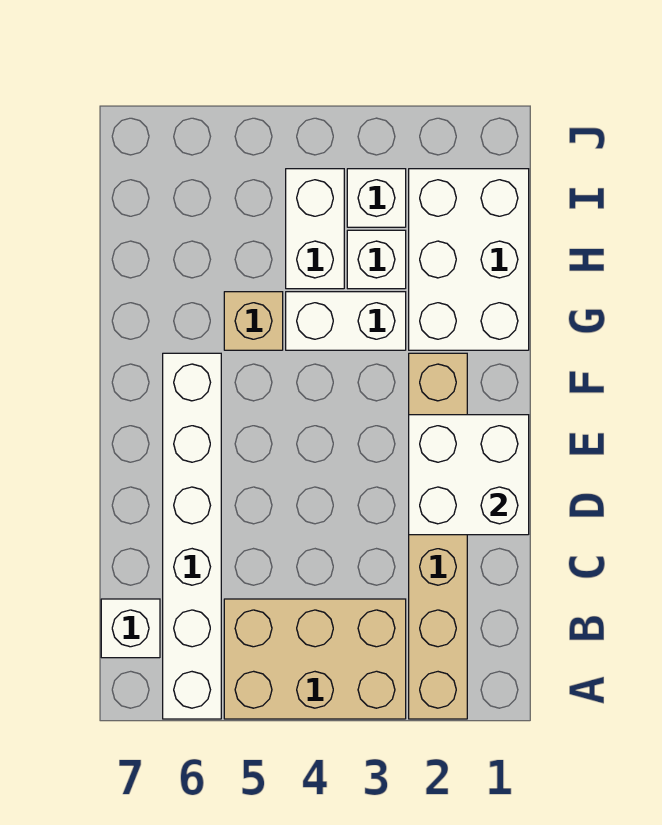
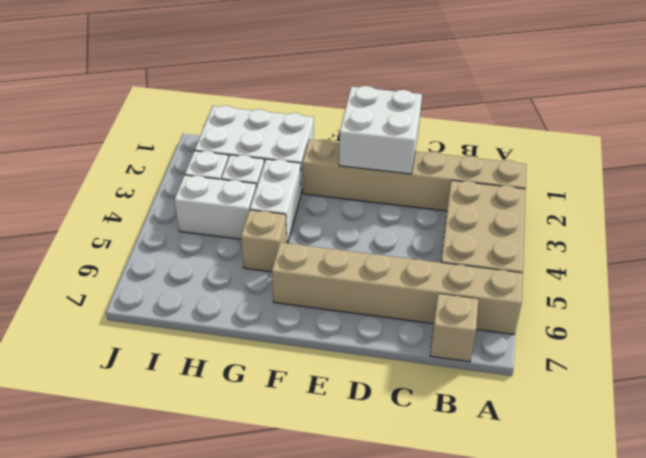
white brick A6:F6 level 1 -> tan brick A6:F6 level 1
white brick B7 level 1 -> tan brick B7 level 1

